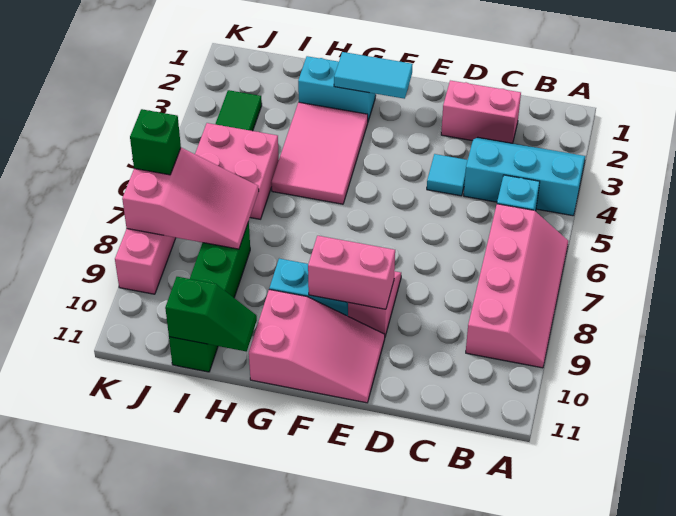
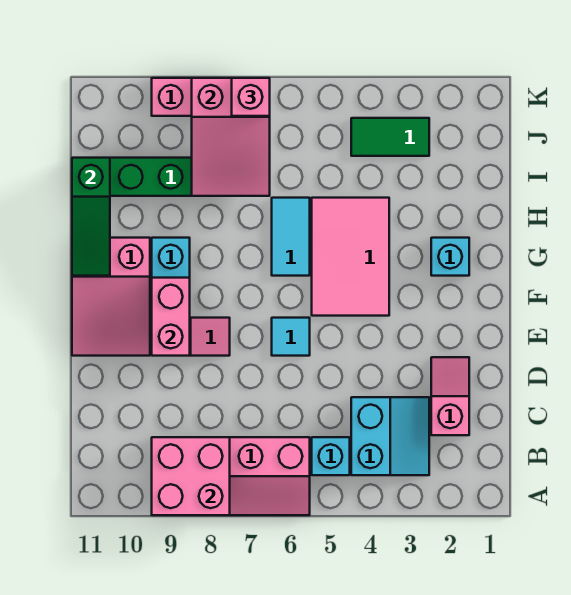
cyan slope A3:C4 level 1 top 4 -> cyan slope B3:C4 level 1 top 4
pink brick C2:D2 level 1 -> pink slope C2:D2 level 1 top C
cyan tile D4 level 1 -> cyan tile E6 level 1
cyan tile F2:G2 level 2 -> cyan tile G6:H6 level 1
cyan brick G2:H2 level 1 -> cyan brick G2 level 1
pink tile G3:H5 level 1 -> pink tile F4:H5 level 1
green slope H11:I11 level 2 top I -> green slope G11:I11 level 2 top I
pink brick I5:J6 level 1 -> pink brick A8:B9 level 2
green brick K7 level 3 -> pink brick K7 level 3

